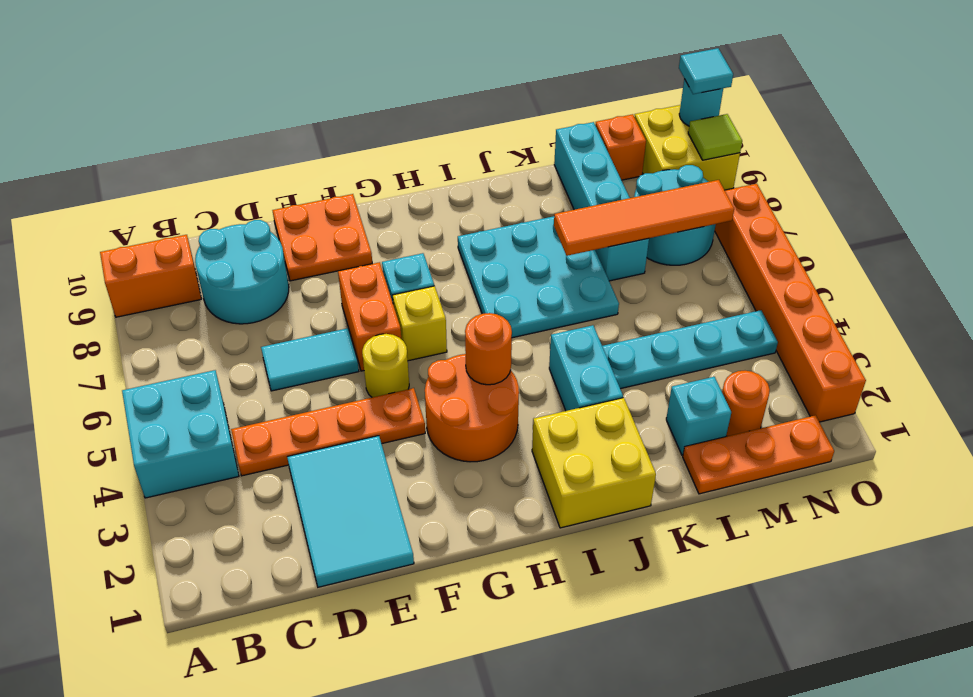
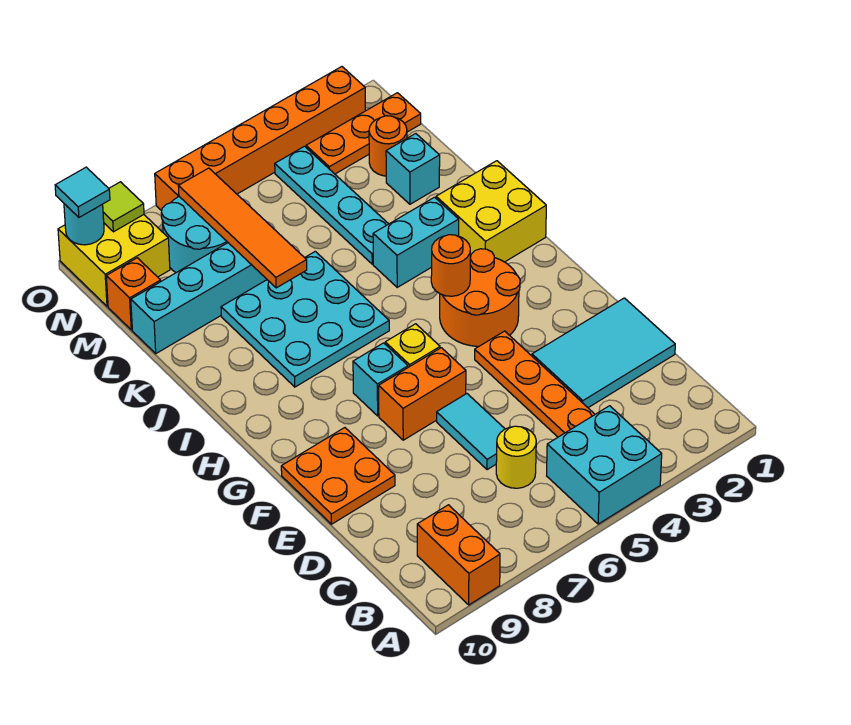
cyan round brick C8:D9 level 1 -> none
yellow round brick F5 level 1 -> yellow round brick C6 level 1
orange plate L1:N1 level 1 -> orange plate N1:N3 level 1

